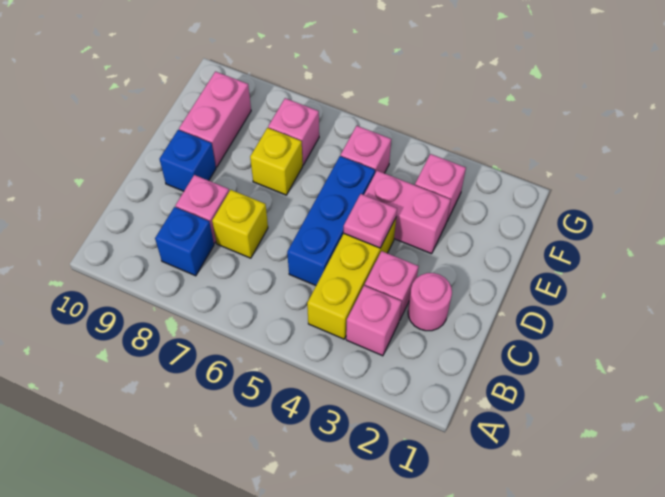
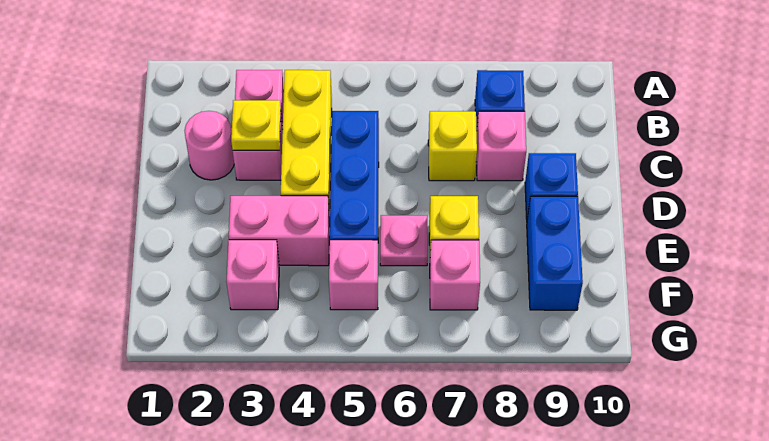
none -> yellow plate C3 level 2
pink plate D4 level 2 -> pink plate E6 level 1
pink brick E9:F9 level 1 -> blue brick E9:F9 level 1

